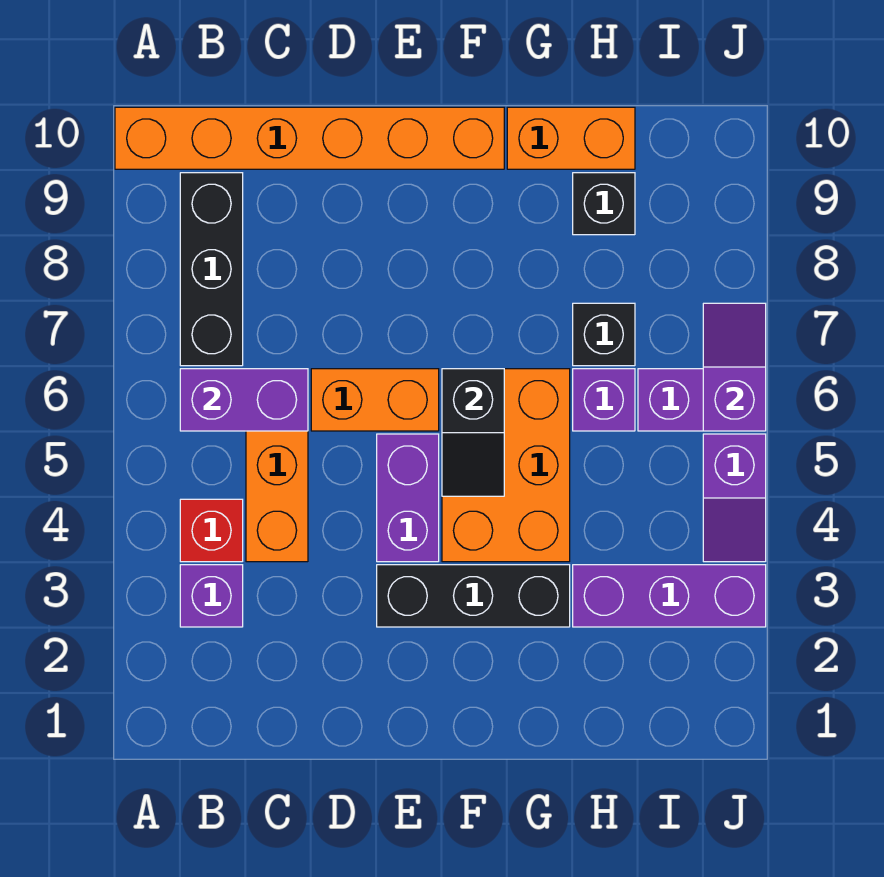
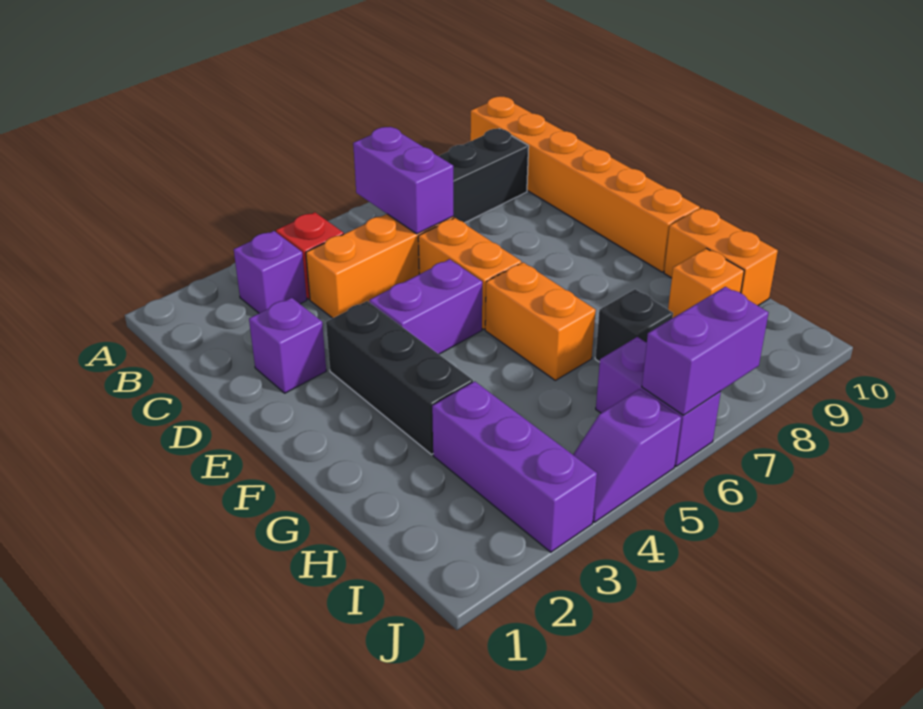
orange brick F4:G6 level 1 -> orange brick F6:G6 level 1
black slope F5:F6 level 2 top 6 -> none
purple brick H6 level 1 -> purple brick D2 level 1
black brick H9 level 1 -> orange brick H9 level 1
purple slope J6:J7 level 2 top 6 -> purple brick J6:J7 level 2

